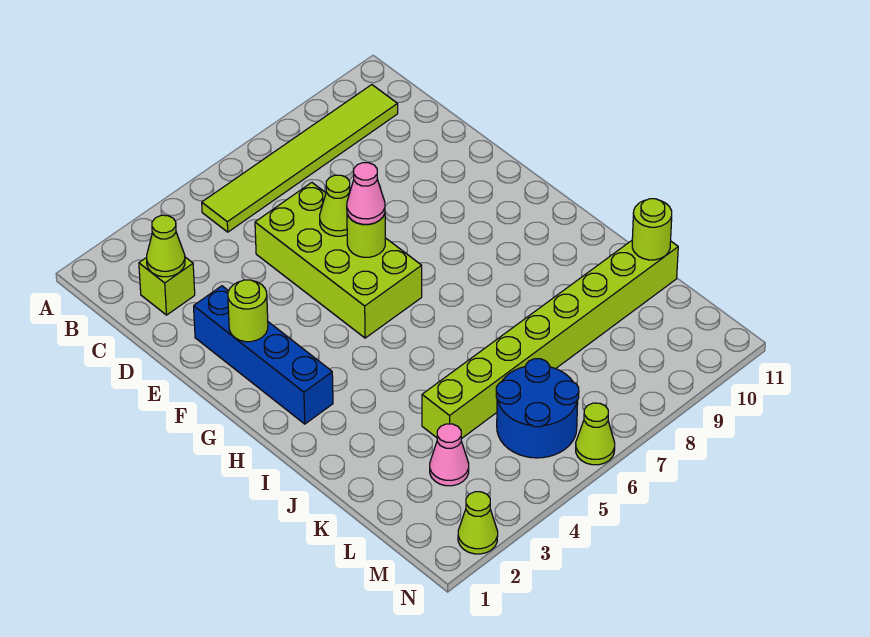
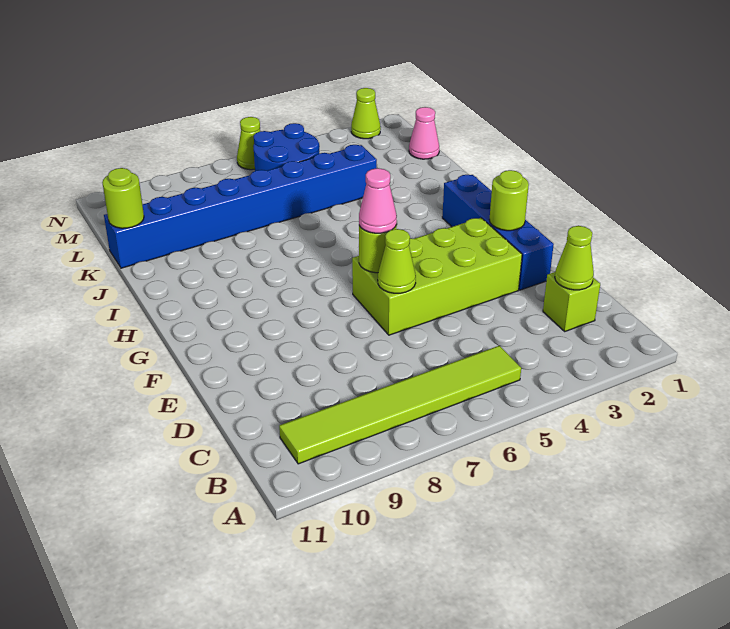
lime brick D5:G6 level 1 -> lime brick E3:F6 level 1
lime brick K4:K11 level 1 -> blue brick K4:K11 level 1
pink cone L3 level 1 -> pink cone L1 level 1

